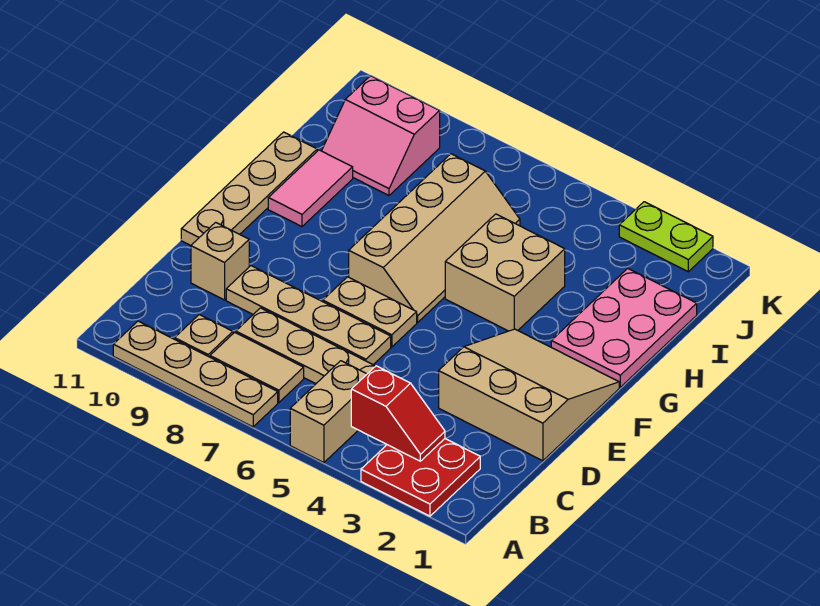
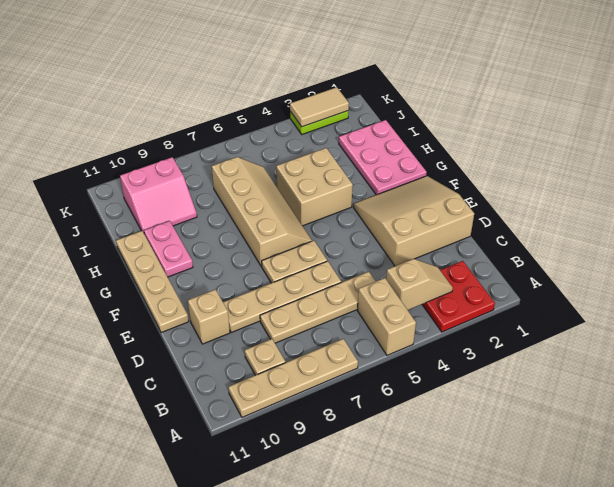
red slope B3:B4 level 2 top 4 -> tan slope B3:B4 level 2 top 4
tan tile B7:B8 level 1 -> tan tile K2:K3 level 2
pink tile G10:H10 level 1 -> pink plate G10:H10 level 1

